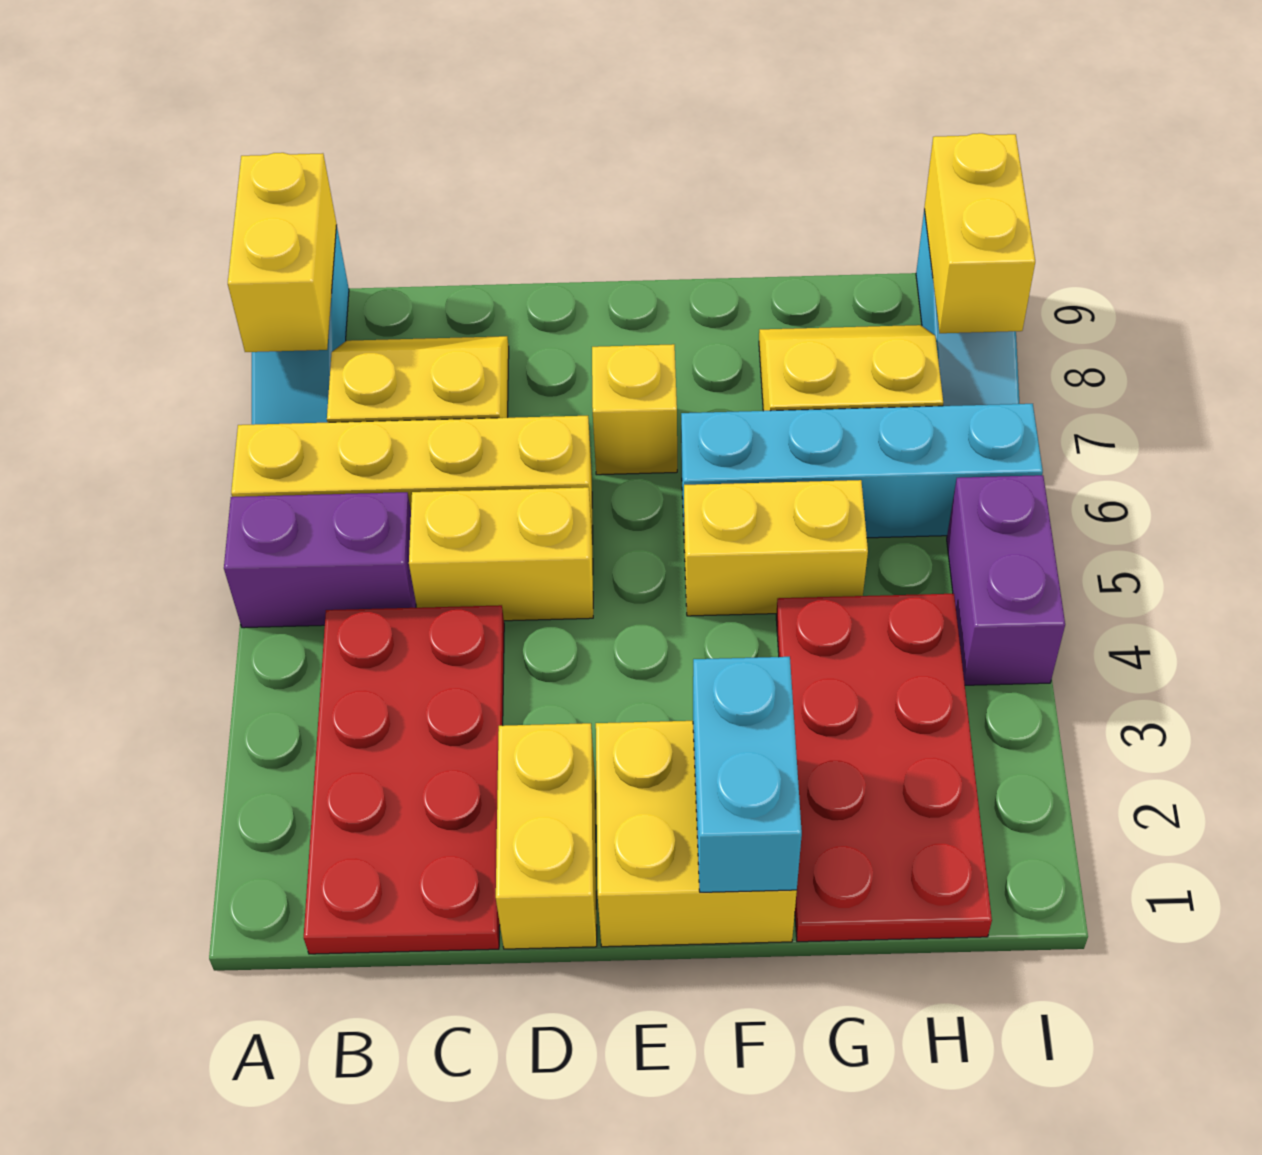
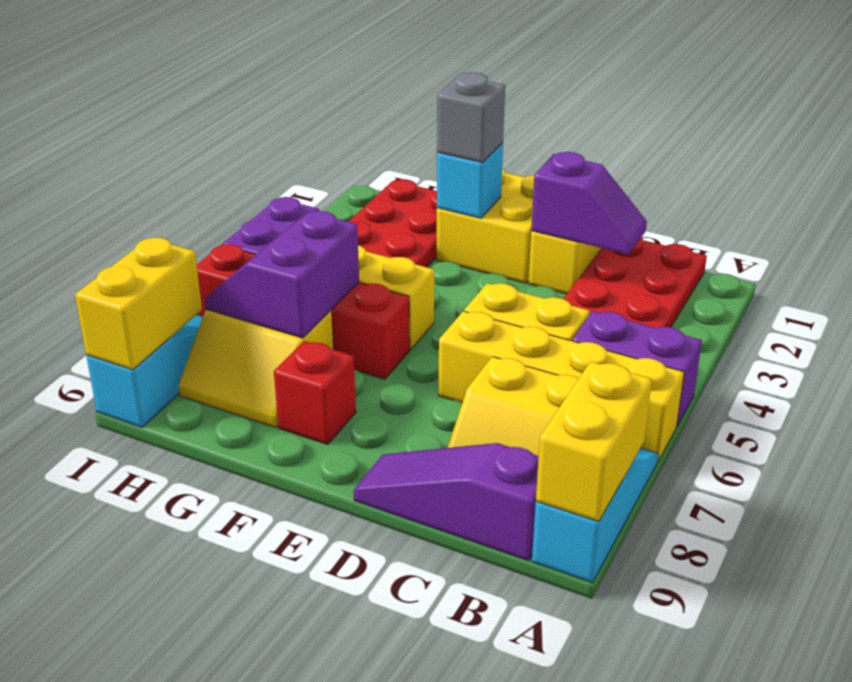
none -> purple slope B9:D9 level 1 top B
none -> purple slope C2:D2 level 2 top D
yellow brick E7 level 1 -> none
cyan brick F1:F2 level 2 -> cyan brick F2 level 2
none -> grey brick F2 level 3
cyan brick F6:I6 level 1 -> red brick F6:I6 level 1
none -> red brick F8 level 1
none -> purple slope G6:H7 level 2 top G

